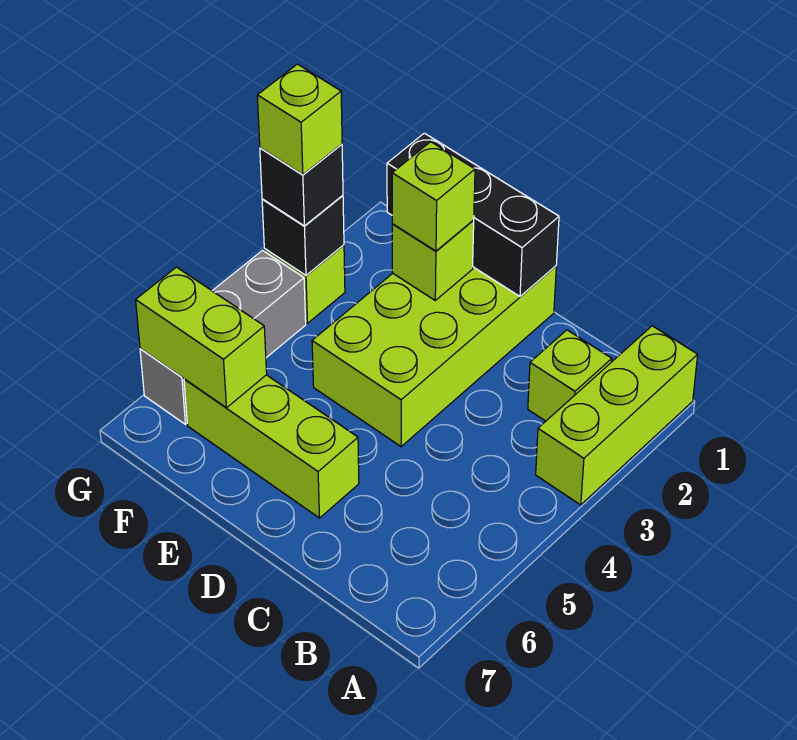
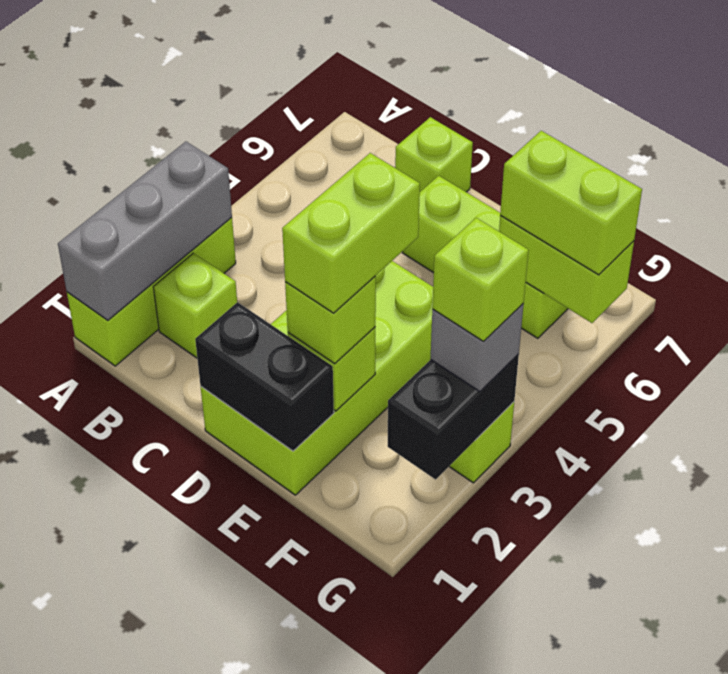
none -> lime brick C7 level 1
black brick D1:F1 level 2 -> black brick D1:E1 level 2
none -> lime brick E2:E3 level 4
none -> lime brick F6:G6 level 3
black brick G3 level 2 -> black brick G2:G3 level 2
black brick G3 level 3 -> grey brick G3 level 3
grey brick G4:G6 level 1 -> grey brick A1:A3 level 2

